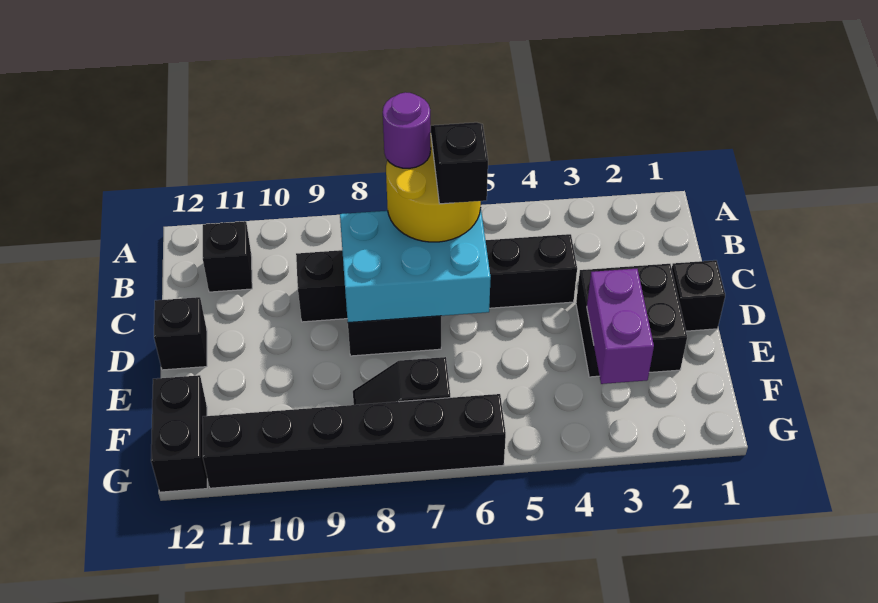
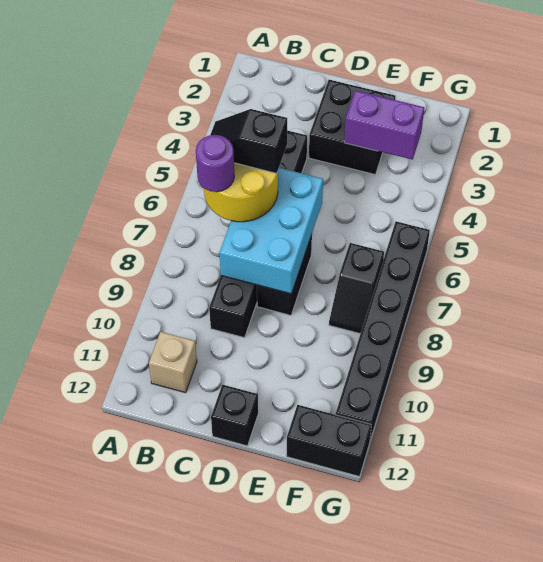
black brick B11 level 1 -> tan brick B11 level 1
black brick D1 level 1 -> none

